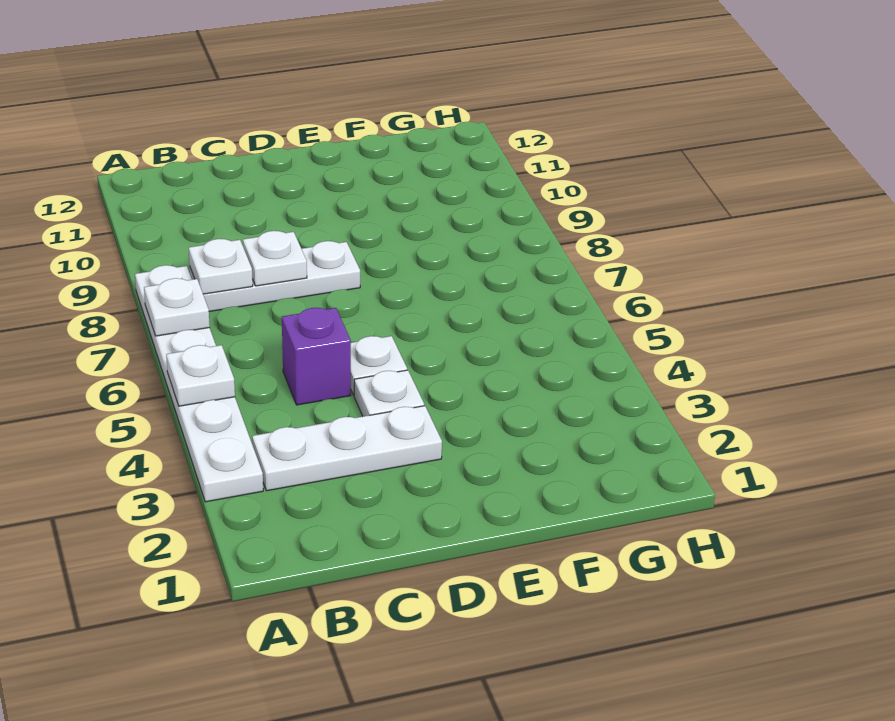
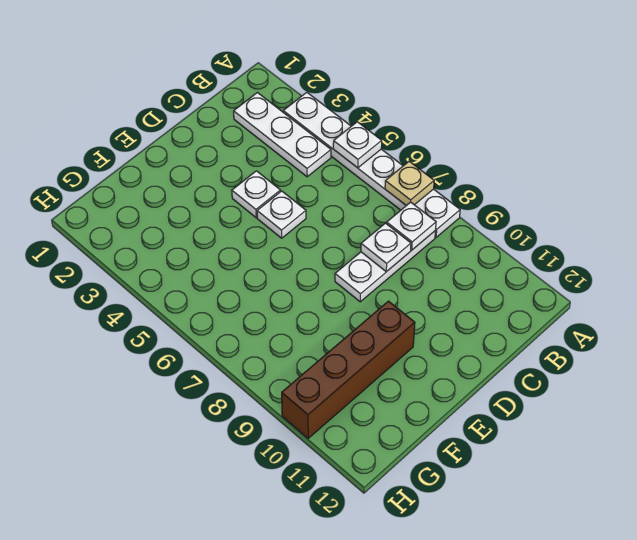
white plate A7 level 2 -> tan plate A7 level 2
white plate B3:D3 level 1 -> white plate B2:B4 level 1
purple brick C5 level 1 -> none
none -> brown brick E10:H10 level 1

